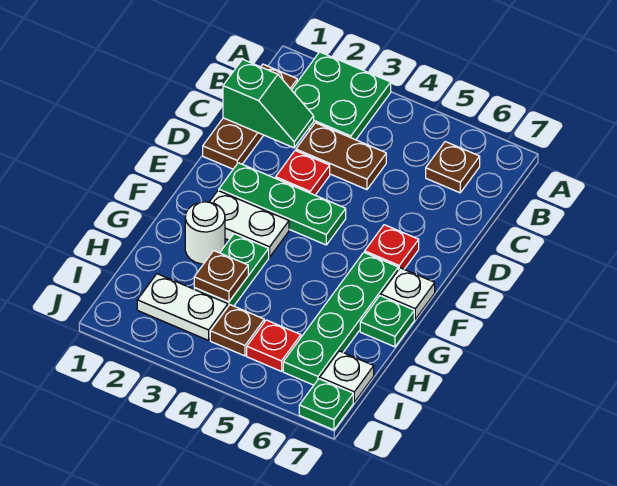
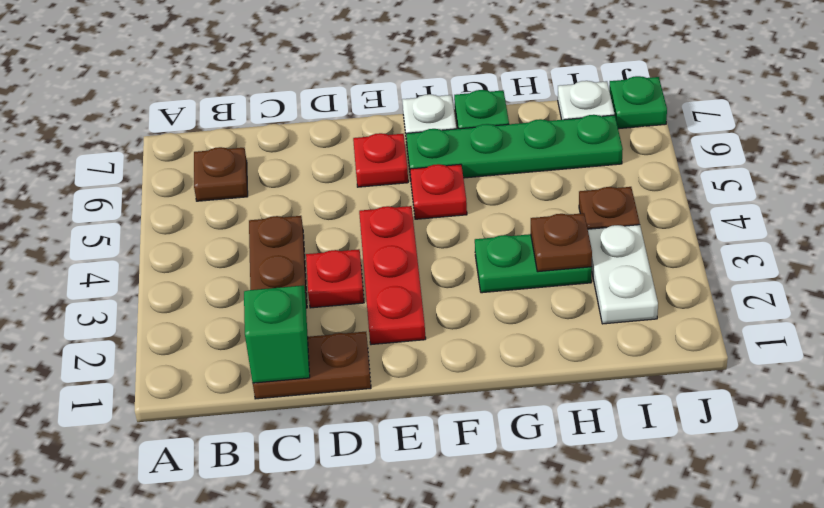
green plate A2:B3 level 1 -> none
brown plate B1:D1 level 1 -> brown plate C1:D1 level 1
green plate E2:E4 level 1 -> red plate E2:E4 level 1
white plate F2:F3 level 1 -> none
white round brick G2 level 1 -> none
red plate I5 level 1 -> red plate F5 level 1

